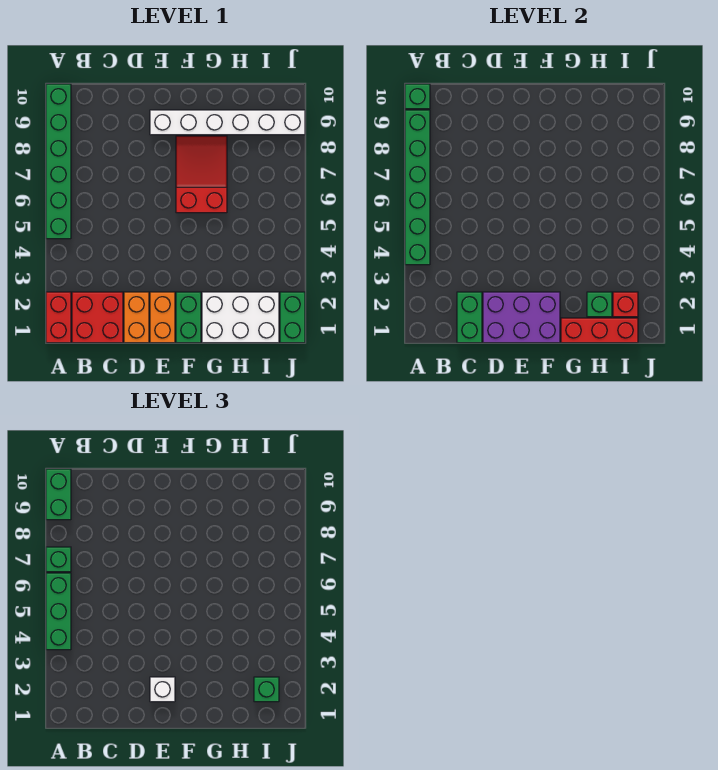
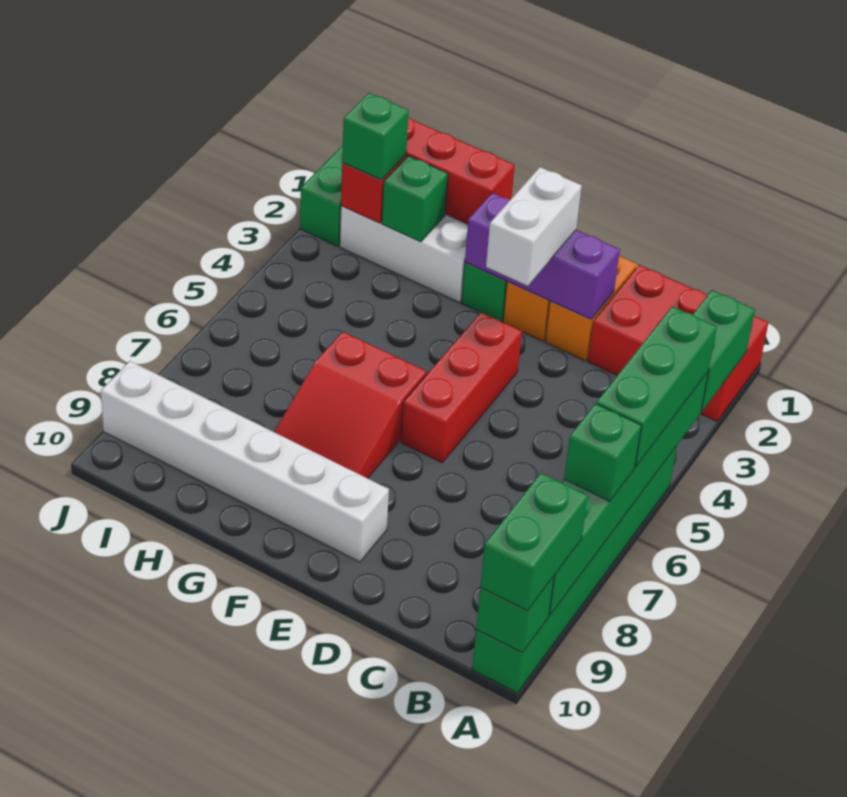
green brick C1:C2 level 2 -> green brick A2:A3 level 2
purple brick D1:F2 level 2 -> purple brick D2:F2 level 2
white brick E2 level 3 -> white brick E2:E3 level 3
none -> red brick E4:E6 level 1

